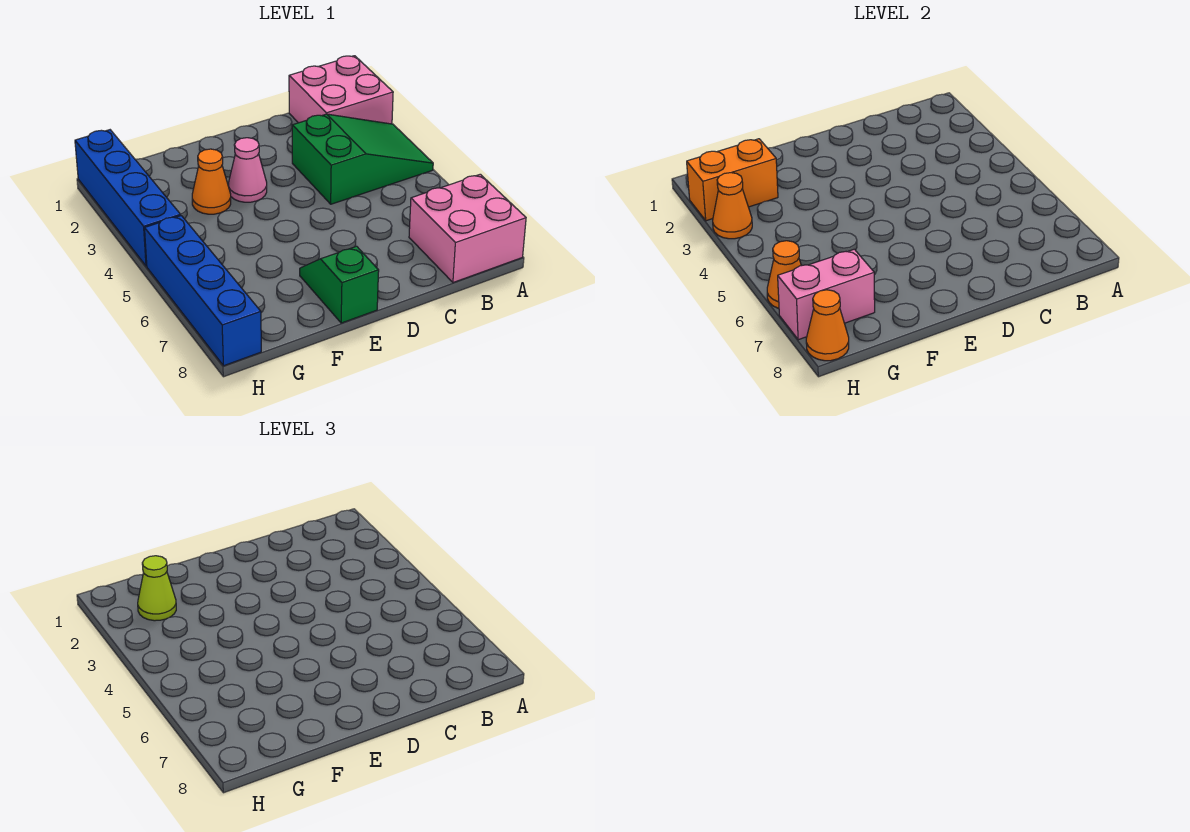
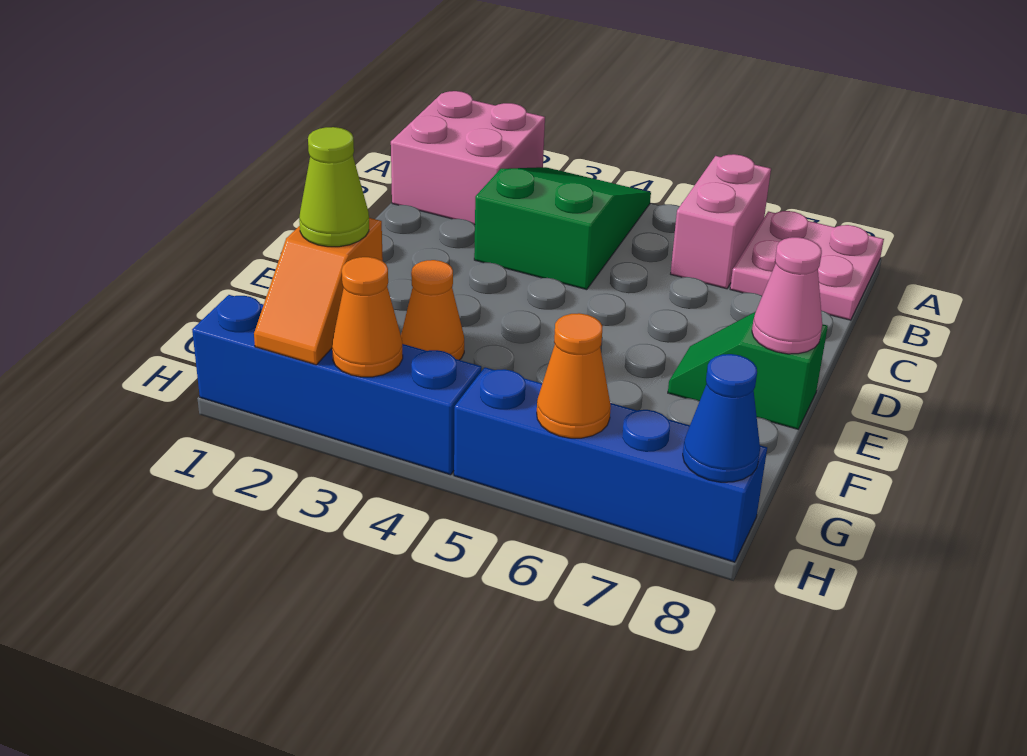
pink brick A7:B8 level 1 -> pink plate A7:B8 level 1
pink cone E3 level 1 -> pink cone E8 level 2
orange brick G2:H2 level 2 -> orange slope G2:H2 level 2 top G
pink brick G7:H7 level 2 -> pink brick A6:B6 level 1
orange cone H8 level 2 -> blue cone H8 level 2

